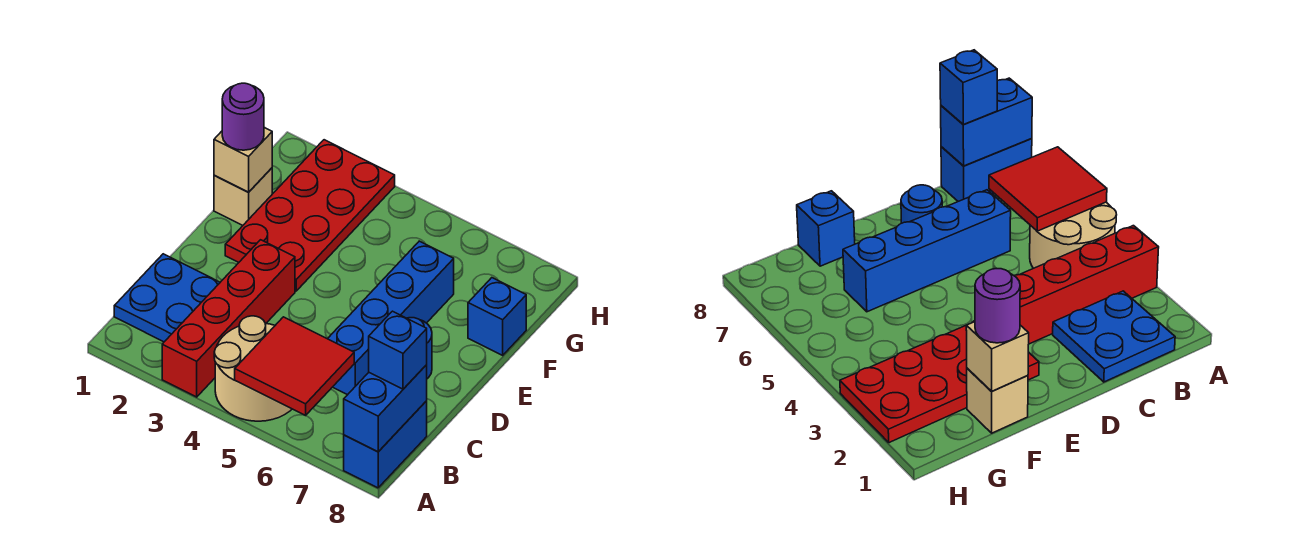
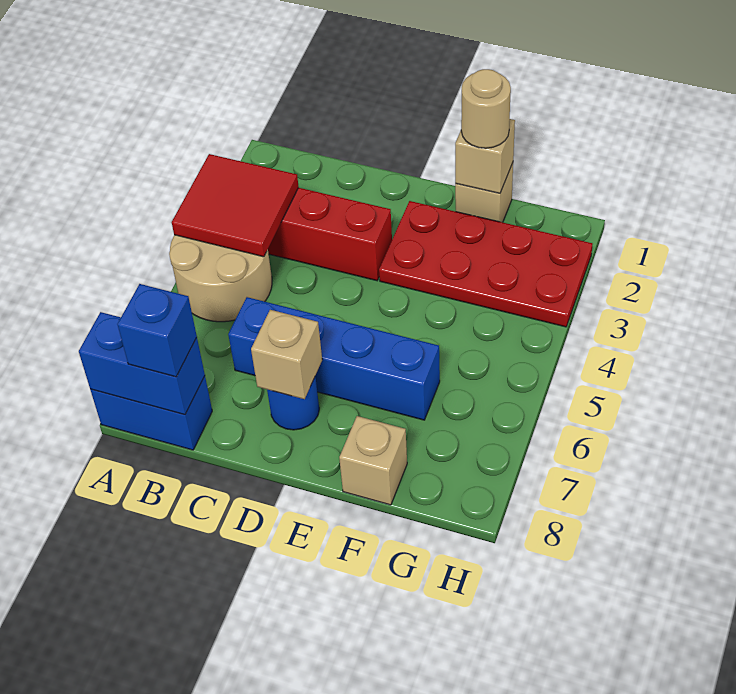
red tile A5:B6 level 2 -> red tile A3:B4 level 2
blue plate B1:C2 level 1 -> none
none -> tan brick D7 level 2
purple round brick F1 level 3 -> tan round brick F1 level 3
blue brick F8 level 1 -> tan brick F8 level 1

